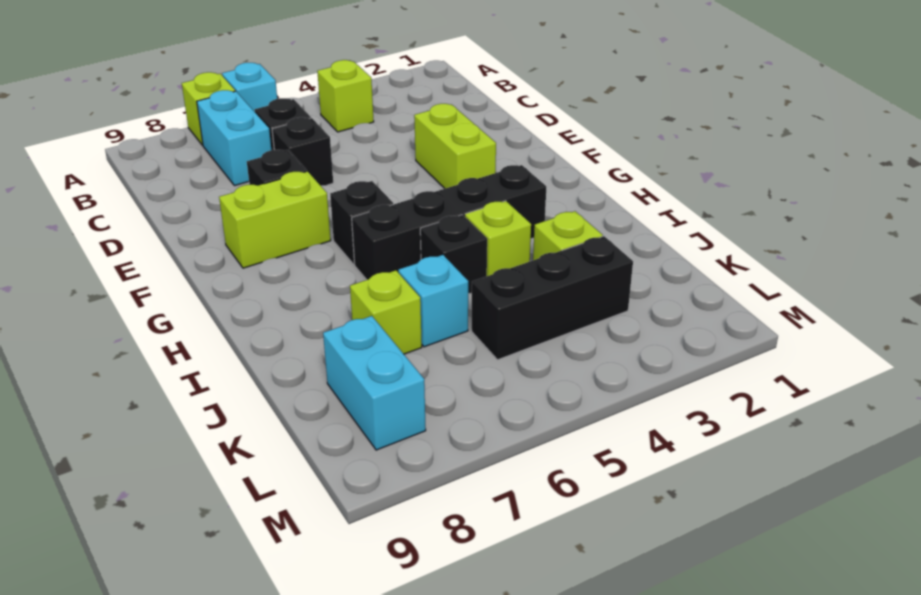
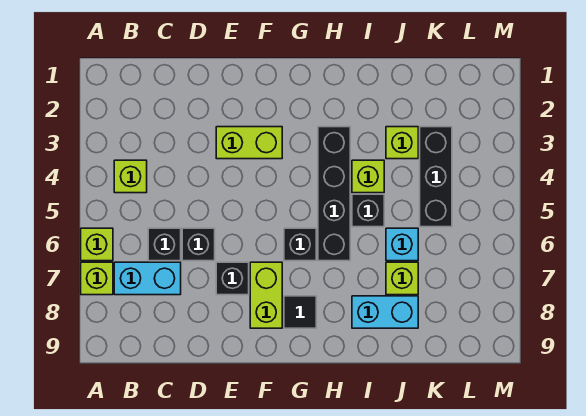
cyan brick A6 level 1 -> lime brick A6 level 1
none -> black tile G8 level 1
cyan brick K8:L8 level 1 -> cyan brick I8:J8 level 1

